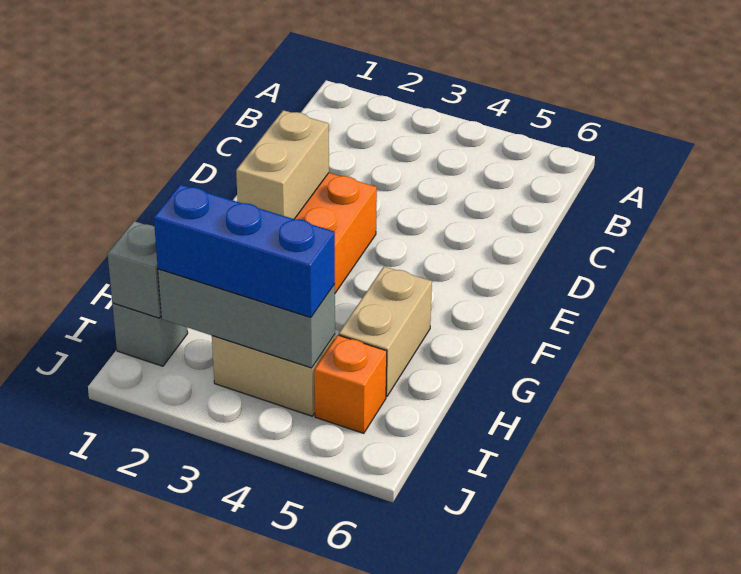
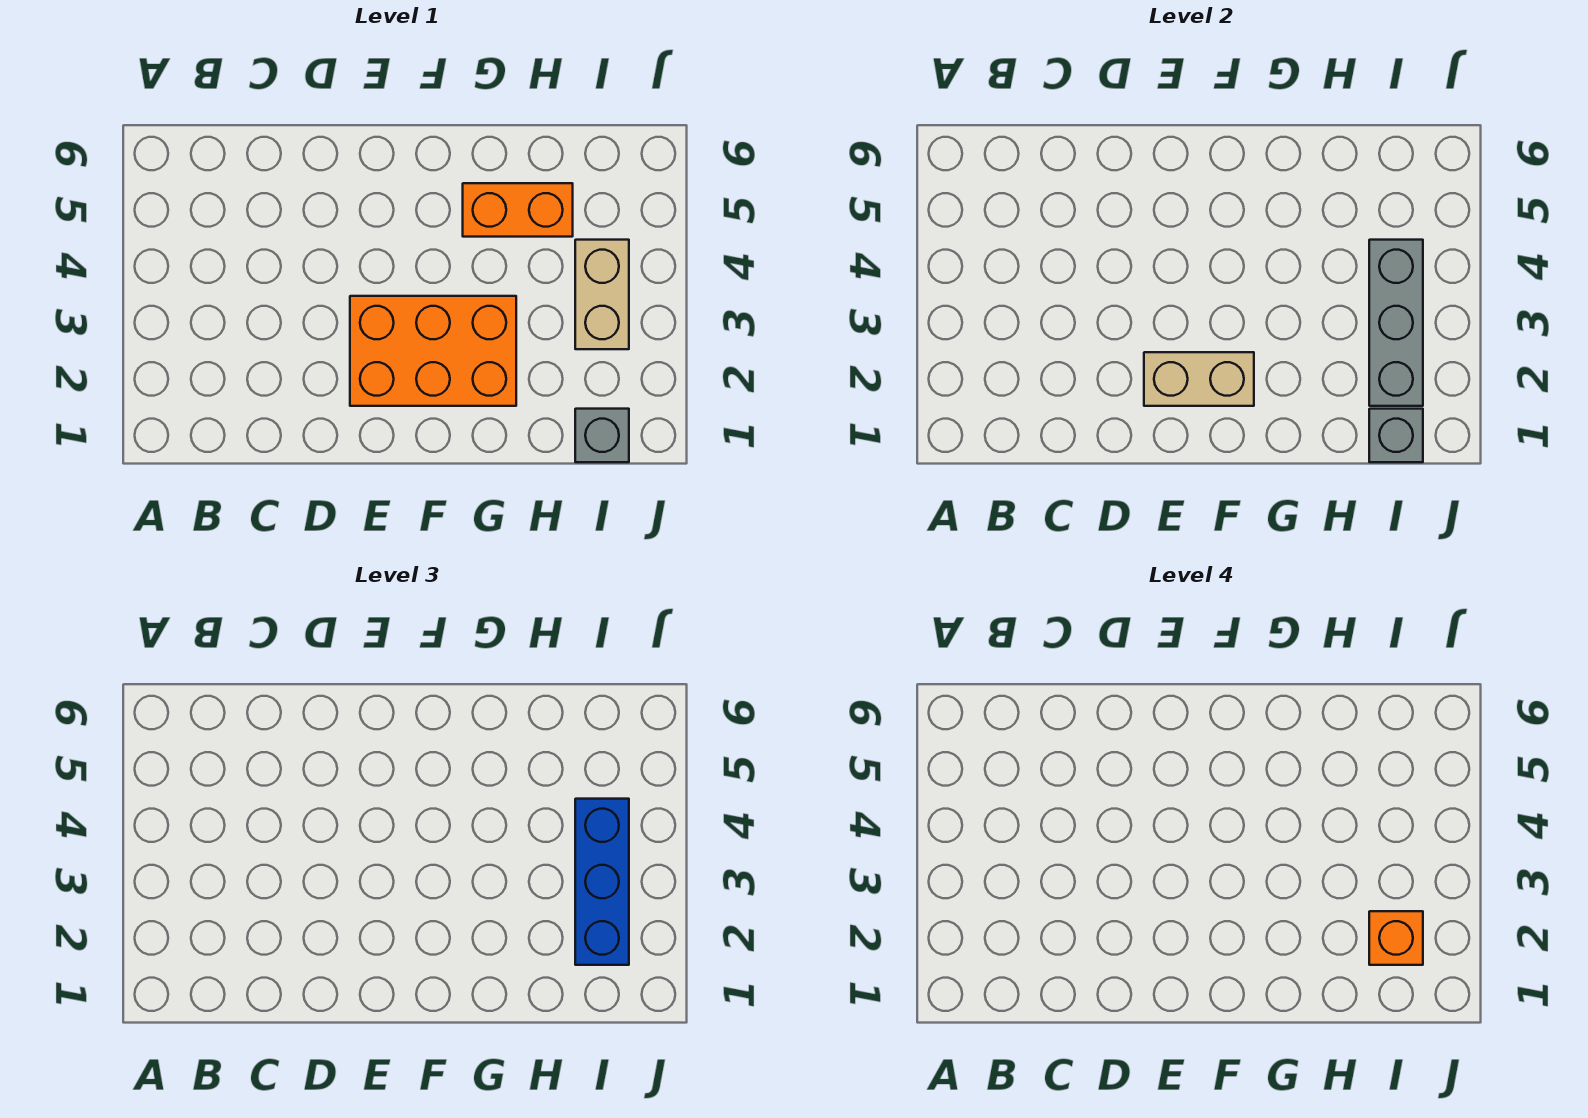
tan brick G5:H5 level 1 -> orange brick G5:H5 level 1
orange brick I5 level 1 -> orange brick I2 level 4

